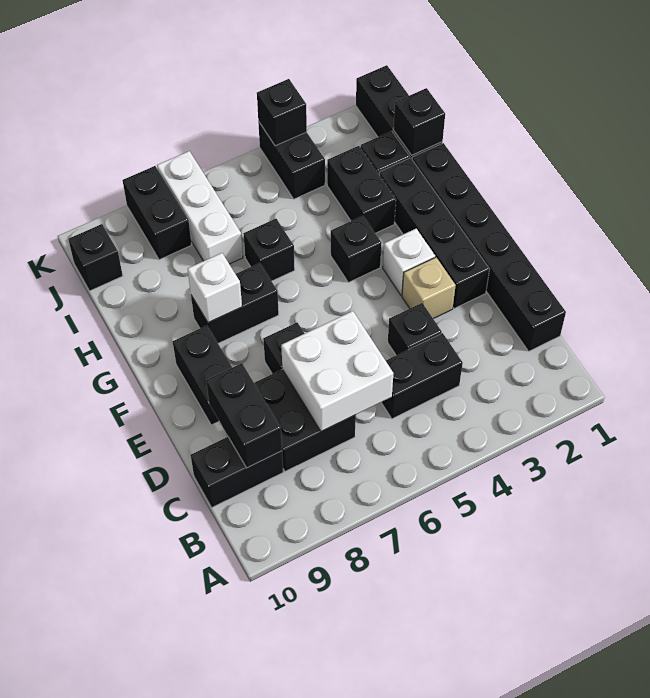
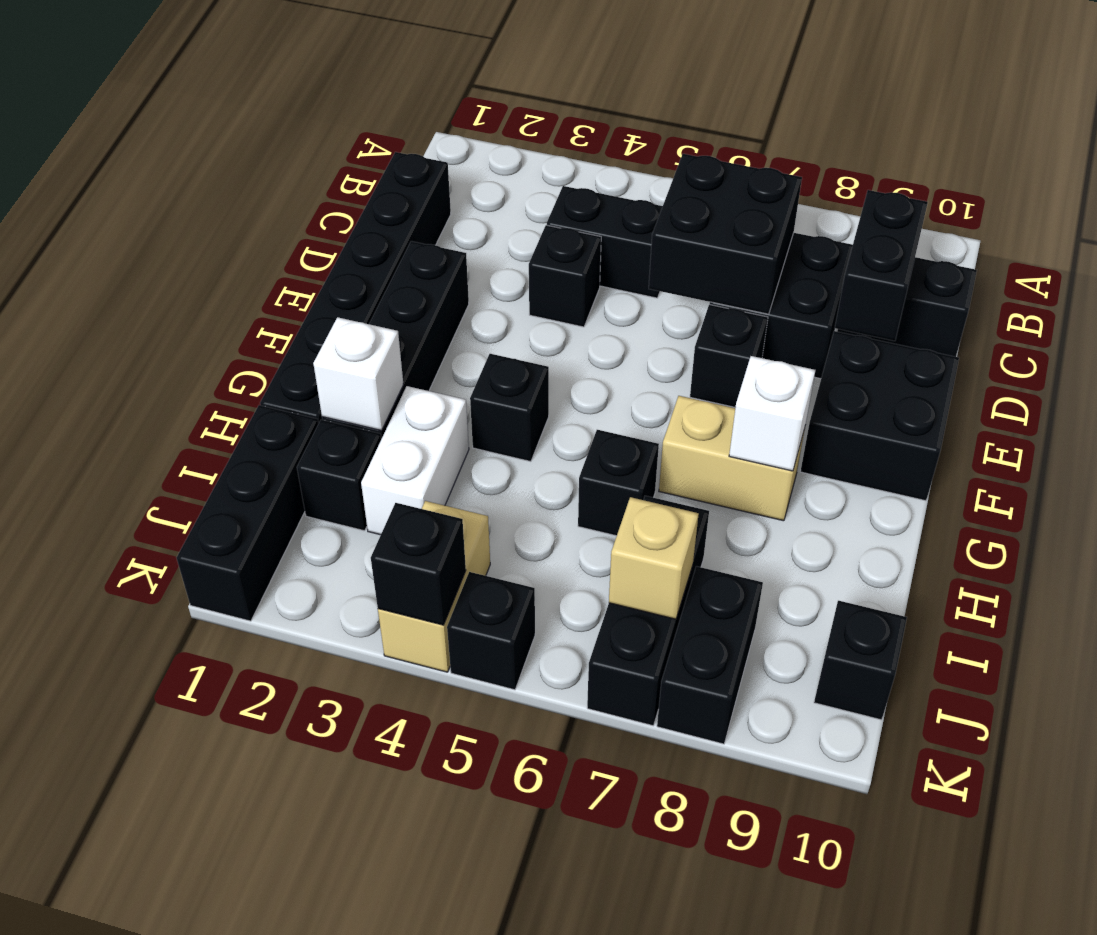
white brick C6:D7 level 2 -> black brick C6:D7 level 2
tan brick E3 level 1 -> tan brick J7 level 2
black brick E9:F9 level 1 -> black brick E9:F10 level 1
white brick F3 level 1 -> white brick H2 level 2
black brick G7:G8 level 1 -> tan brick G7:G8 level 1
black brick H3:I3 level 1 -> white brick H3:I3 level 1
black brick I1 level 2 -> black brick K5 level 1
white brick I7:K7 level 1 -> black brick I7:K7 level 1
black brick J4:K4 level 1 -> tan brick J4:K4 level 1

